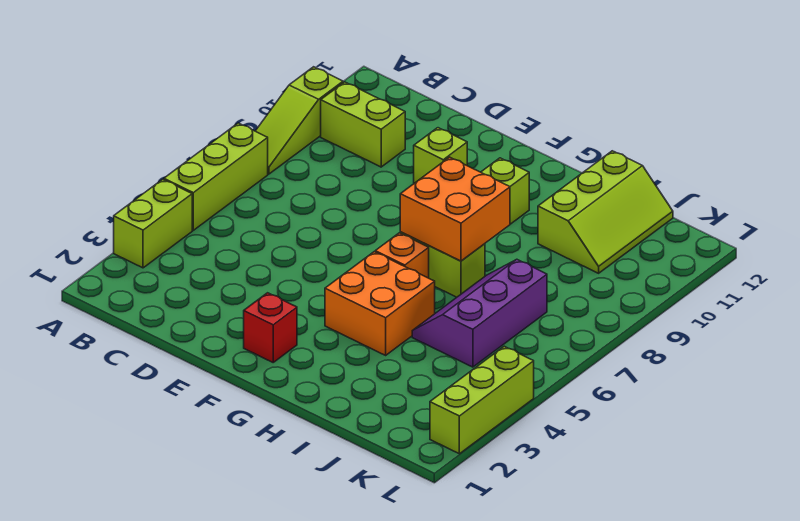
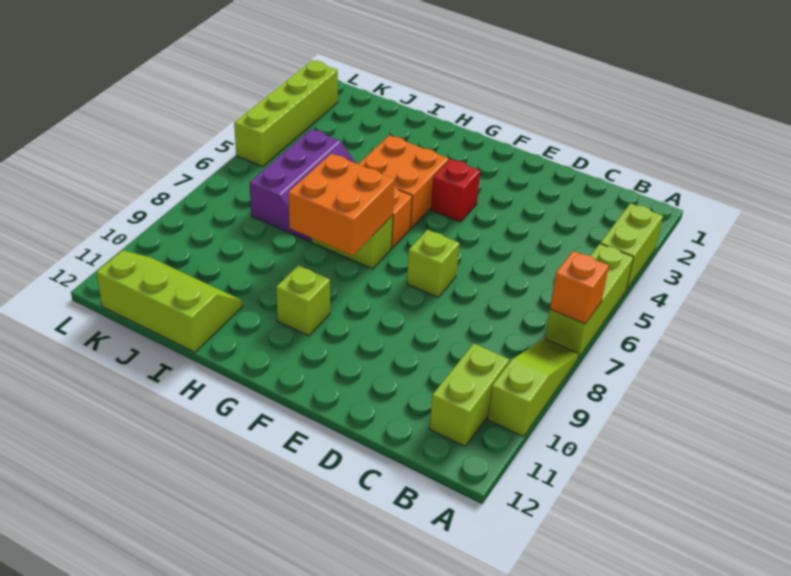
none -> orange brick A7 level 2
lime brick B10:C10 level 1 -> lime brick B10:B11 level 1
lime brick E10 level 1 -> lime brick E7 level 1
red brick F2 level 1 -> red brick F4 level 1
lime slope I10:J12 level 1 top I -> lime slope I11:K12 level 1 top 12
lime brick L2:L4 level 1 -> lime brick L2:L5 level 1

